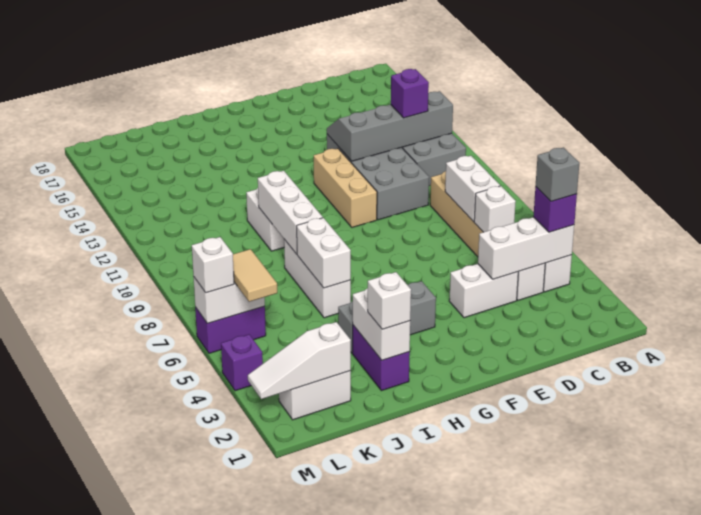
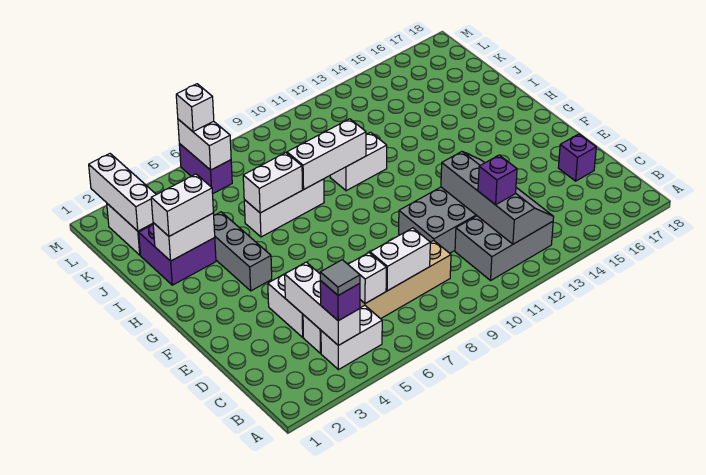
grey brick B4 level 4 -> grey tile B4 level 4
tan brick F10:F12 level 1 -> none
purple brick I2:I3 level 1 -> purple brick I2:J3 level 1
white brick I2 level 3 -> white brick I2:I3 level 3
white slope K2:M2 level 2 top K -> white brick K2:M2 level 2
tan tile L5:L6 level 3 -> none
purple brick M4 level 1 -> purple brick D17 level 1

